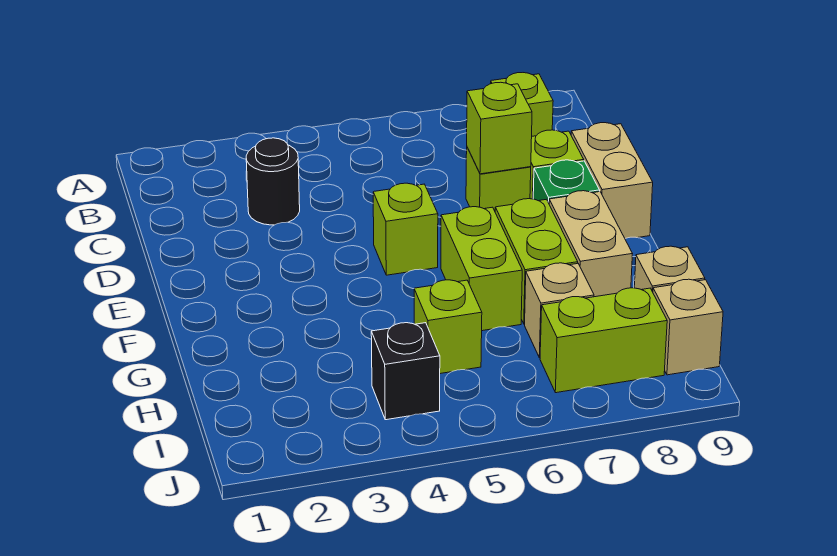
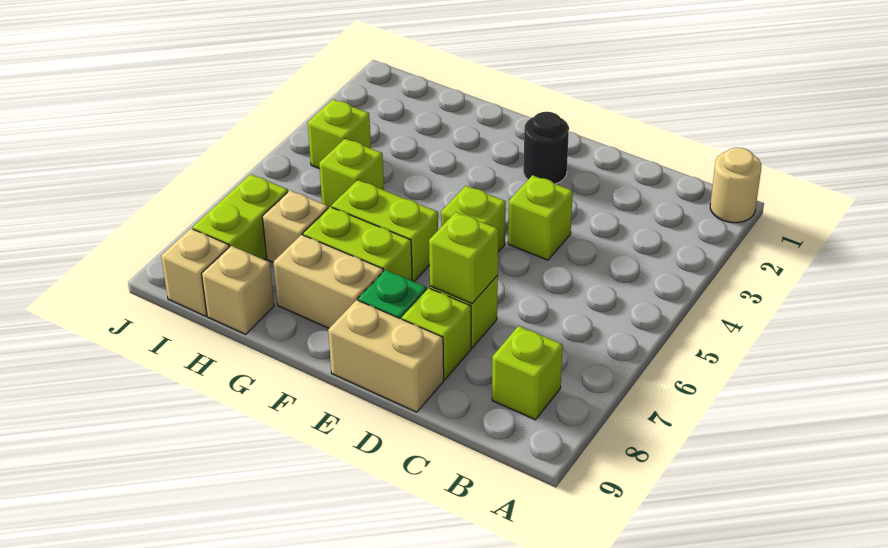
none -> tan round brick A1 level 1
black round brick C3 level 1 -> black round brick E2 level 1
none -> lime brick D4 level 1
black brick I4 level 1 -> lime brick I4 level 1

